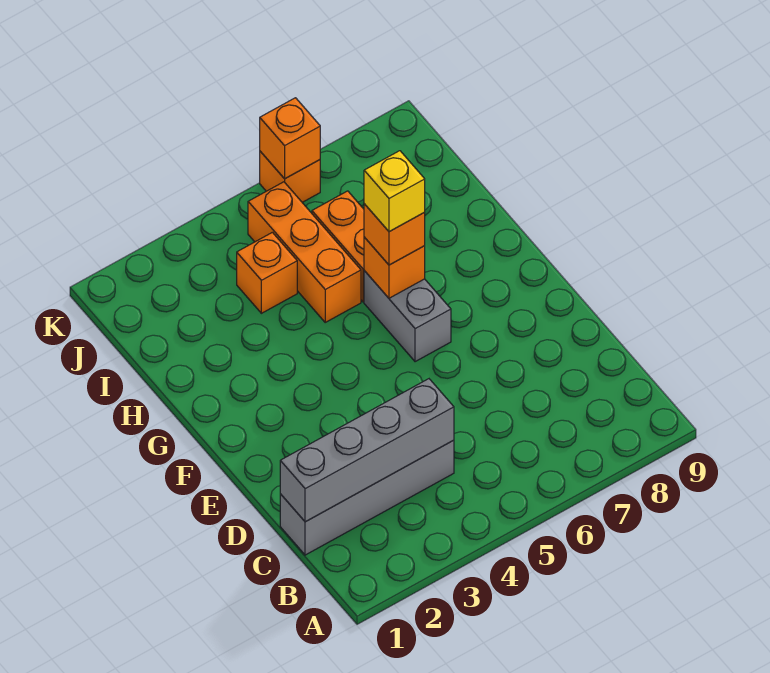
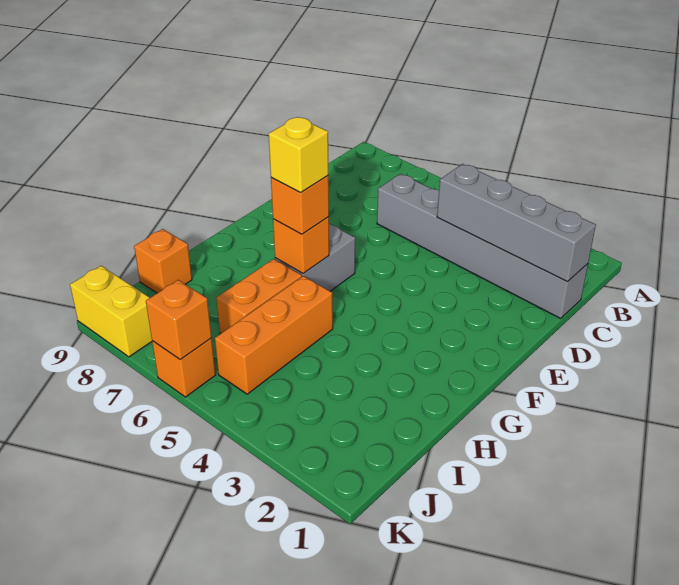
grey brick C1:C4 level 1 -> grey brick C1:C6 level 1
orange brick I4 level 1 -> orange brick I9 level 1
none -> yellow brick K8:K9 level 1

